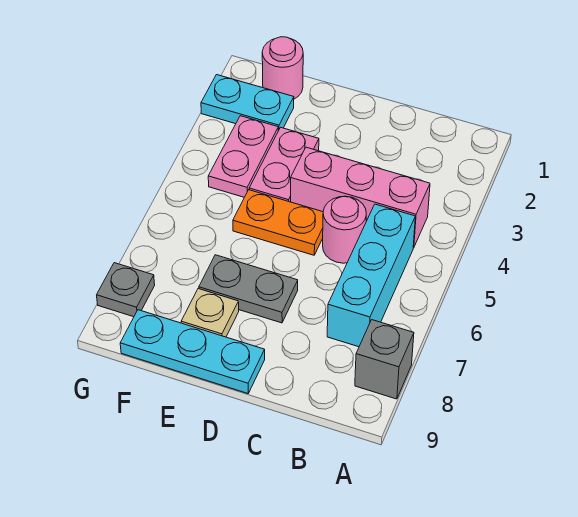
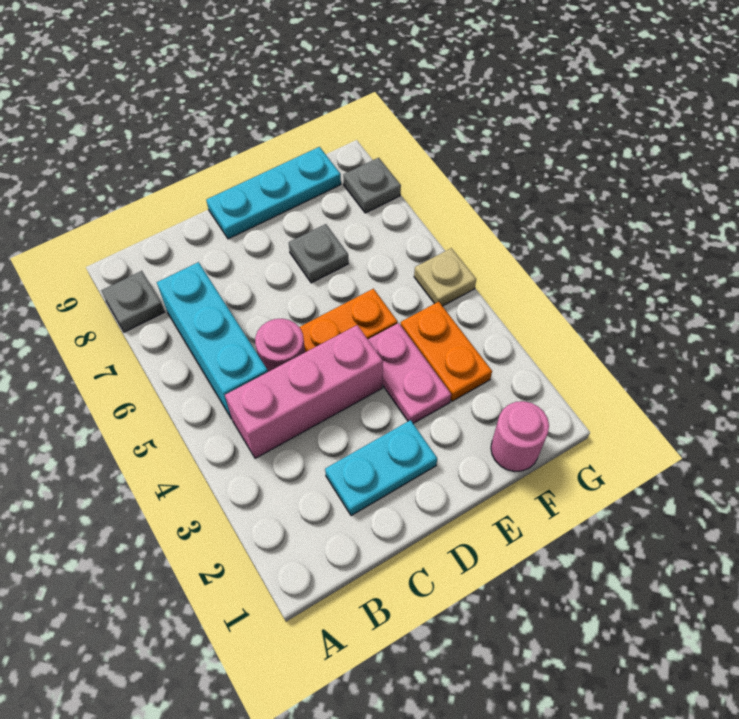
grey brick A8 level 1 -> grey plate A8 level 1
grey plate D7:E7 level 1 -> grey plate E7 level 1
tan plate E8 level 1 -> tan plate G5 level 1
cyan plate F2:G2 level 1 -> cyan plate C2:D2 level 1
pink plate F3:F4 level 1 -> orange plate F3:F4 level 1

